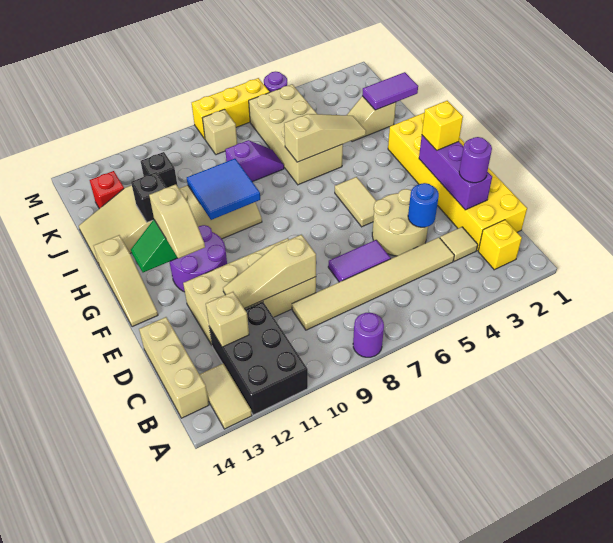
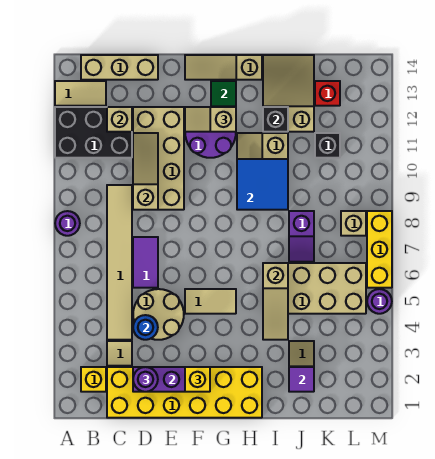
purple tile J1:J2 level 2 -> purple tile J2 level 2

